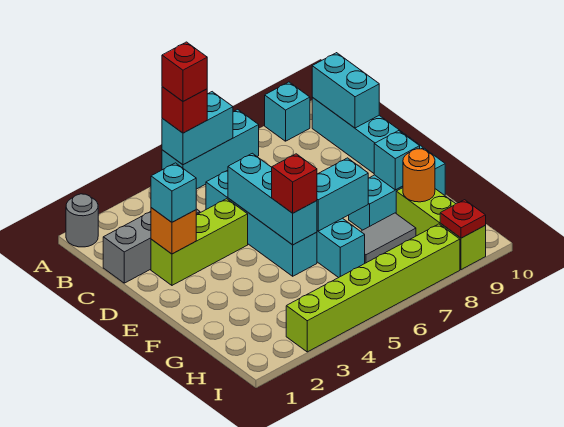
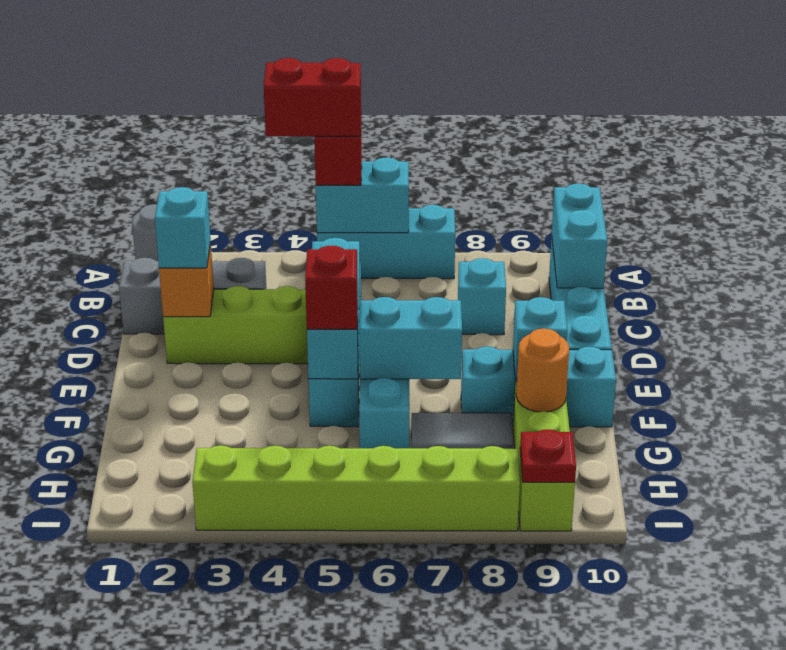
red brick A5 level 4 -> red brick A4:A5 level 4
cyan brick A9 level 1 -> cyan brick C8 level 1

